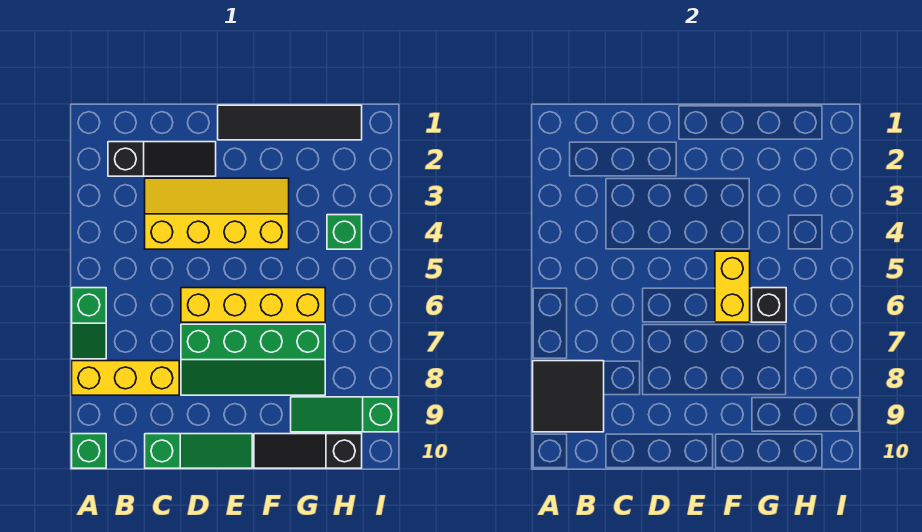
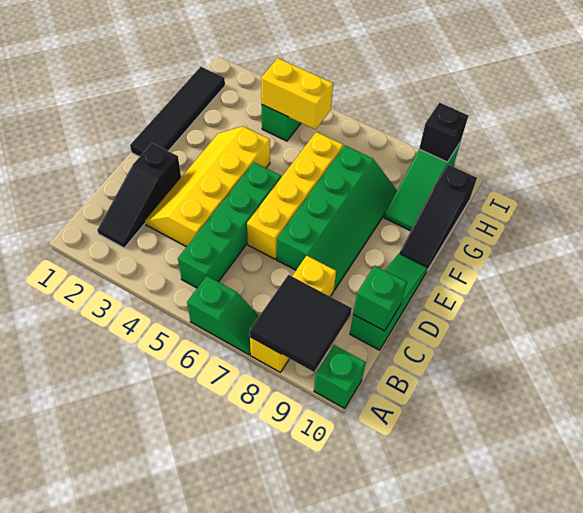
black slope B2:D2 level 1 top B -> black slope B2:D2 level 1 top D
none -> green brick B5:E5 level 1
none -> green brick C10 level 2
yellow brick F5:F6 level 2 -> yellow brick H4:H5 level 2
black brick G6 level 2 -> black brick I9 level 2

